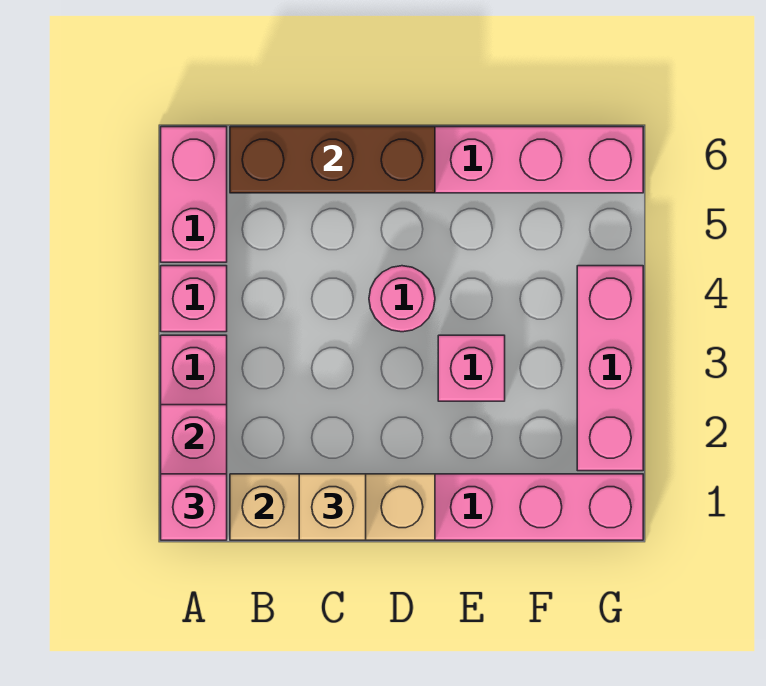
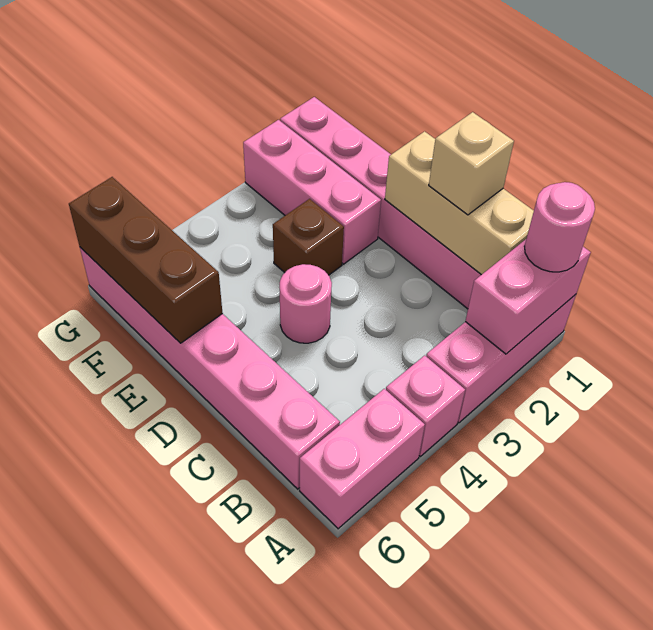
pink brick A1 level 3 -> pink round brick A1 level 3
brown brick B6:D6 level 2 -> brown brick E6:G6 level 2
pink brick E3 level 1 -> brown brick E3 level 1
pink brick G2:G4 level 1 -> pink brick E2:G2 level 1

